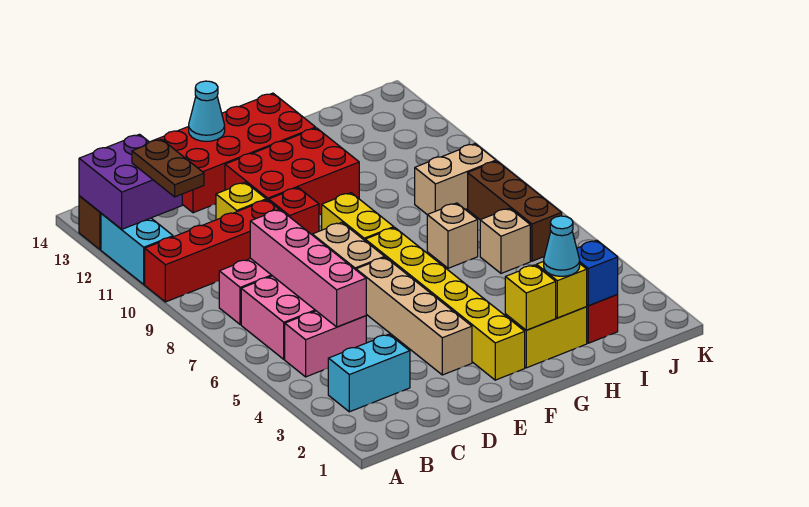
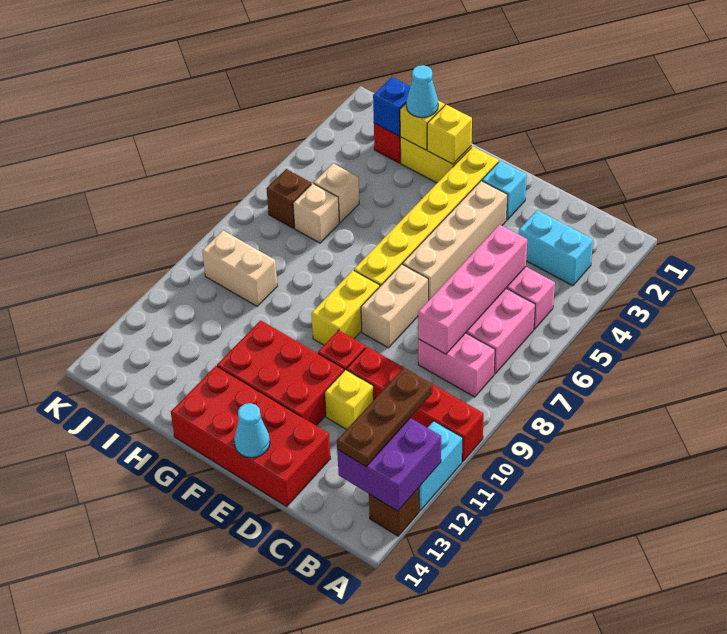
brown plate B11:B12 level 3 -> brown plate B11:B13 level 3
none -> cyan brick E2 level 1
tan brick H7 level 1 -> tan brick I5 level 1
brown brick J6:J8 level 1 -> brown brick J6 level 1

